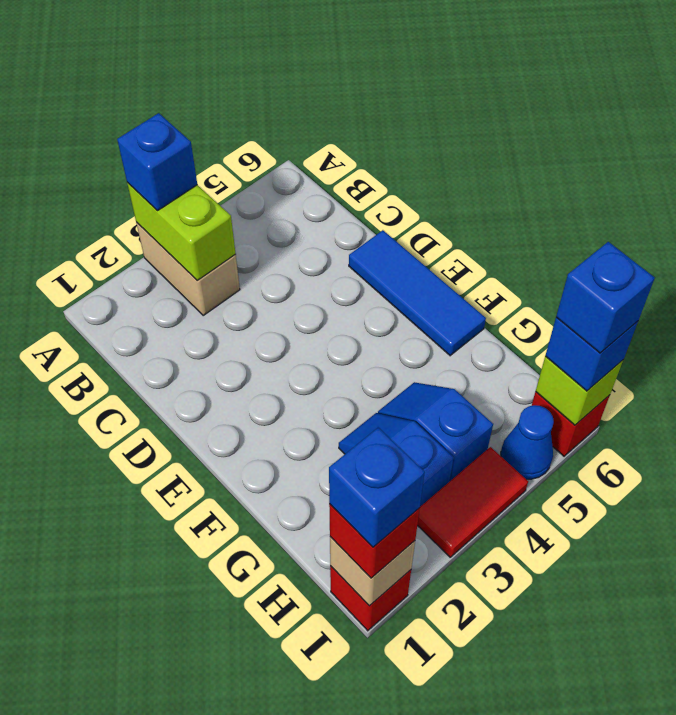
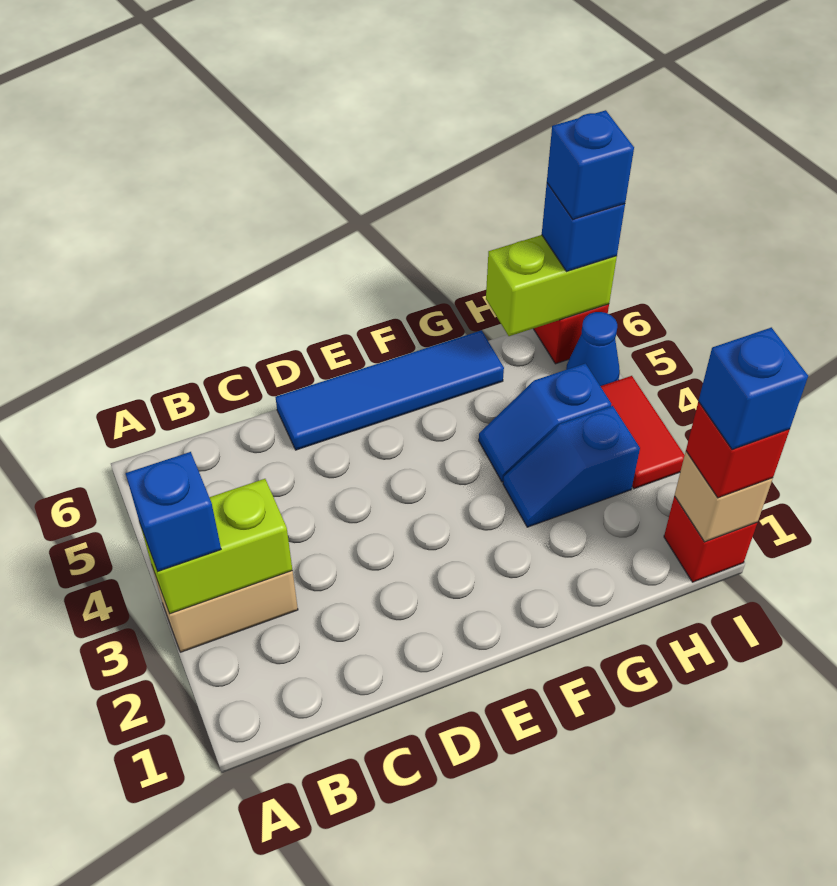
blue tile D6:F6 level 1 -> blue tile D6:G6 level 1
lime brick I6 level 2 -> lime brick H6:I6 level 2

